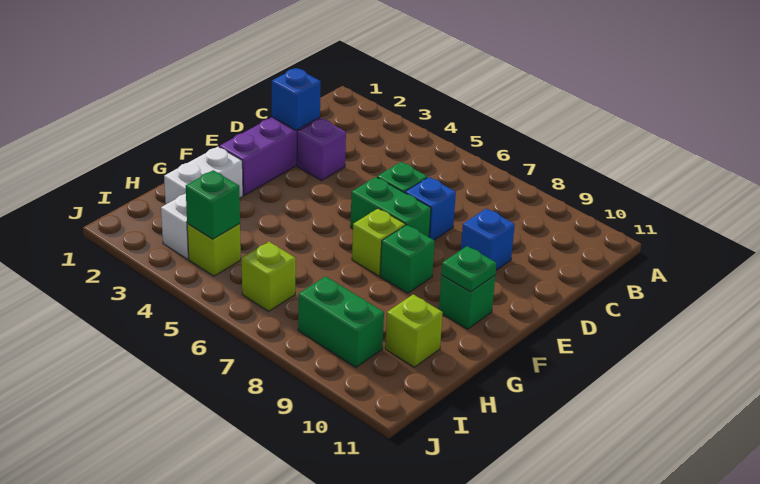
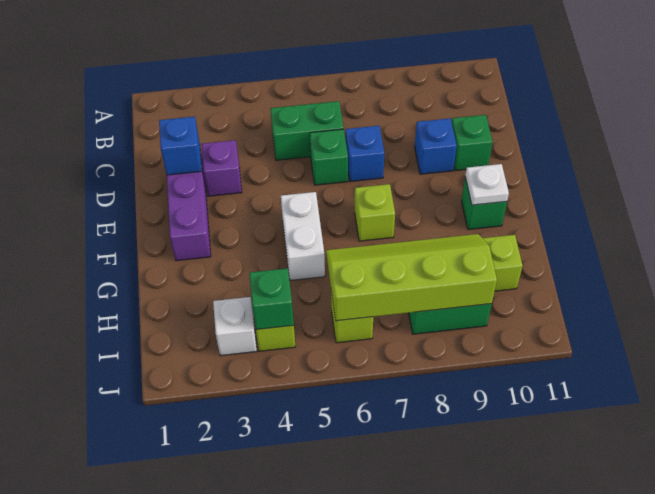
green brick E6:E7 level 1 -> green brick C5:C6 level 1
green brick F8 level 1 -> green brick D10 level 1
green plate F10 level 2 -> white plate F10 level 2
white brick G2:H2 level 1 -> white brick F5:G5 level 1
none -> lime slope H6:I9 level 2 top I

